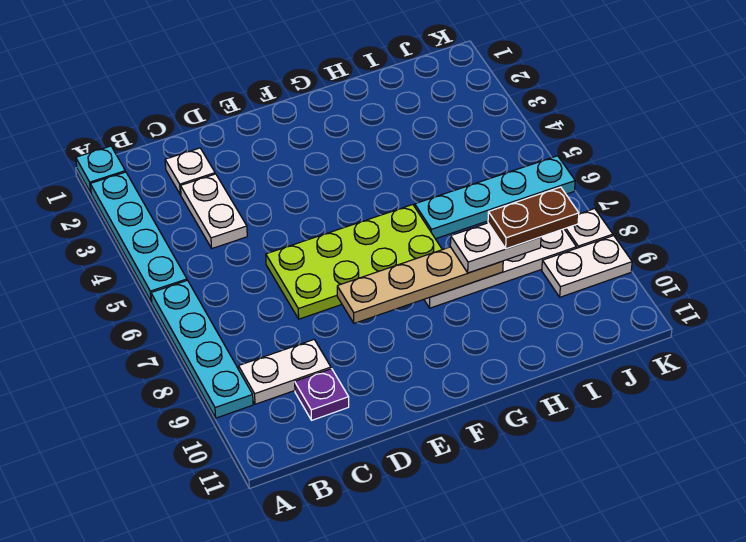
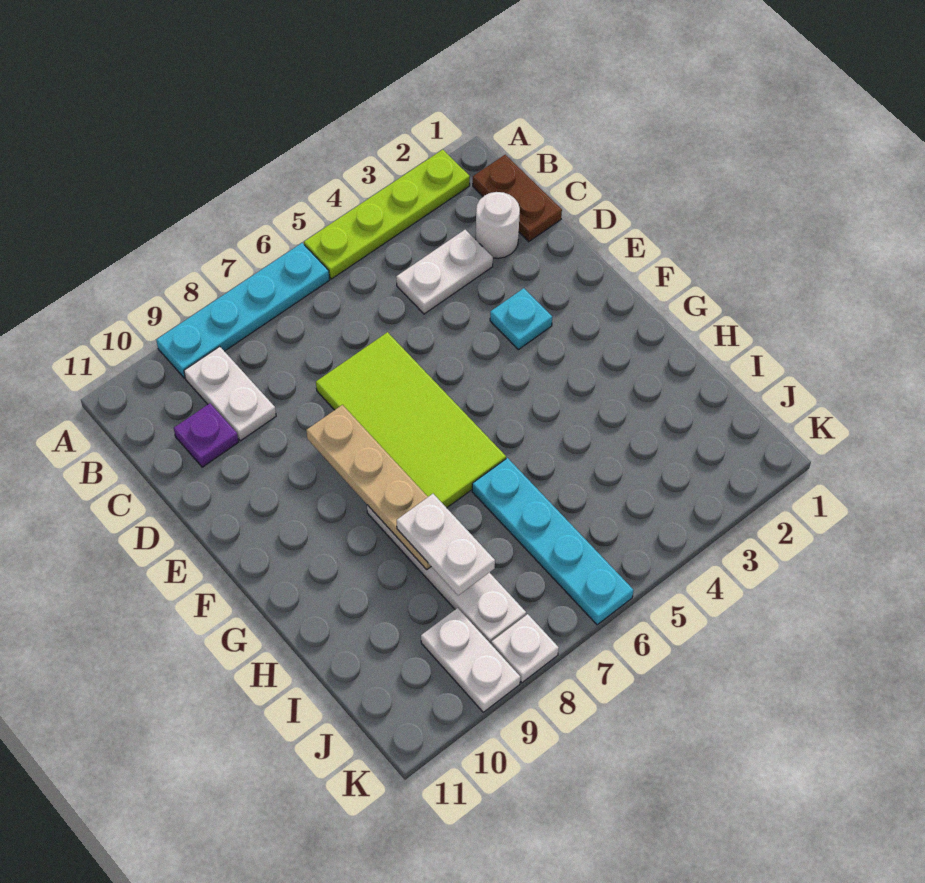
cyan plate A1 level 1 -> cyan plate E3 level 1
cyan plate A2:A5 level 1 -> lime plate A2:A5 level 1
white plate C2 level 1 -> white round brick C2 level 1
lime plate D6:G7 level 1 -> lime tile D6:G7 level 1
brown plate I8:J8 level 4 -> brown plate B1:C1 level 1

